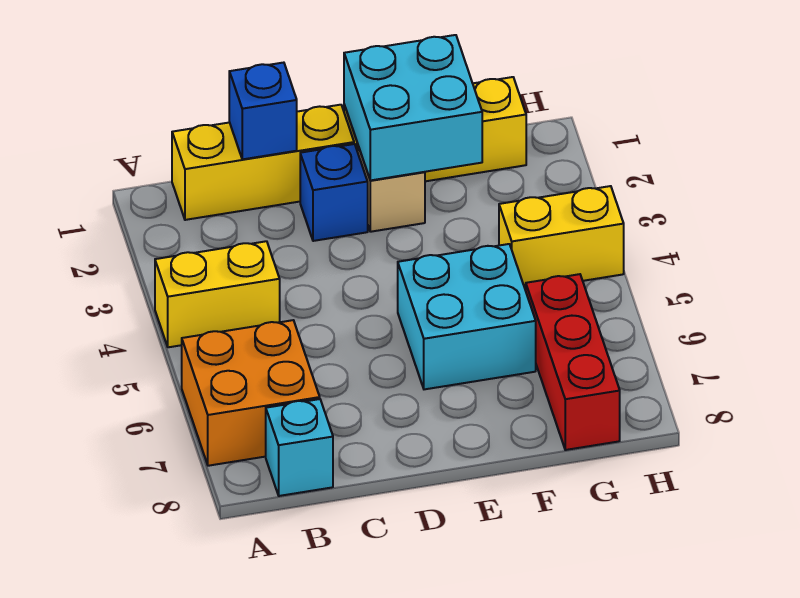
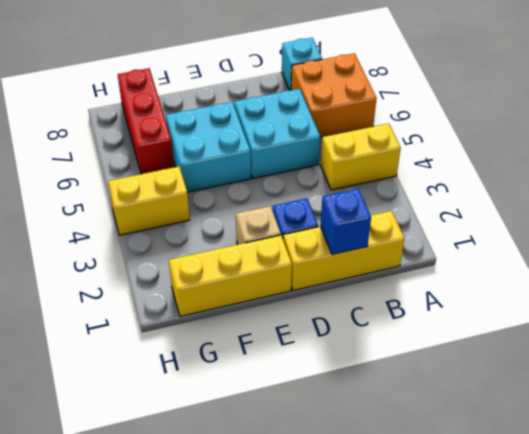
cyan brick E1:F2 level 2 -> cyan brick C5:D6 level 1

